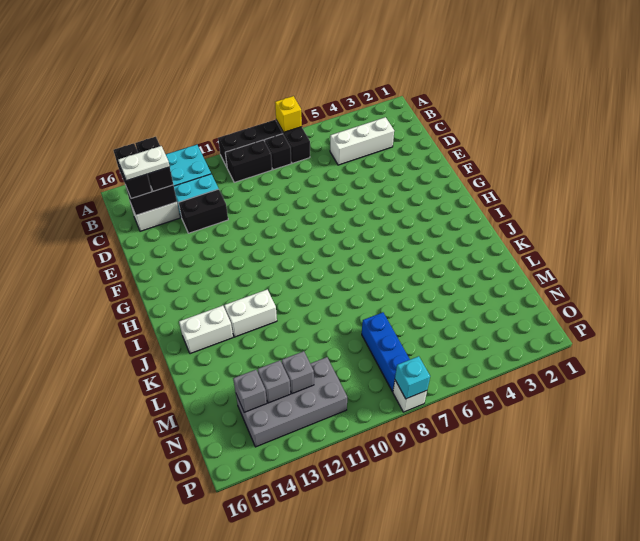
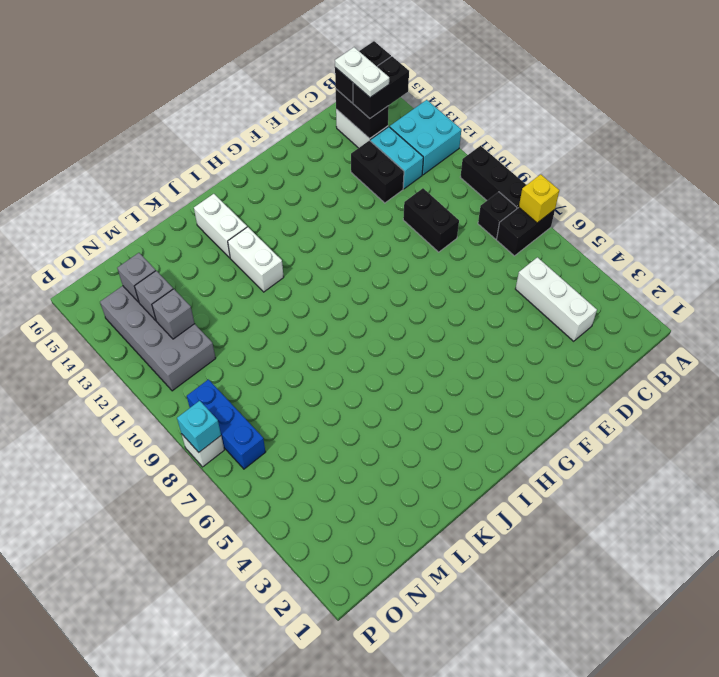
black brick B9:B10 level 1 -> black brick D9:D10 level 1
blue brick M8:O8 level 1 -> blue brick O7:O9 level 1

